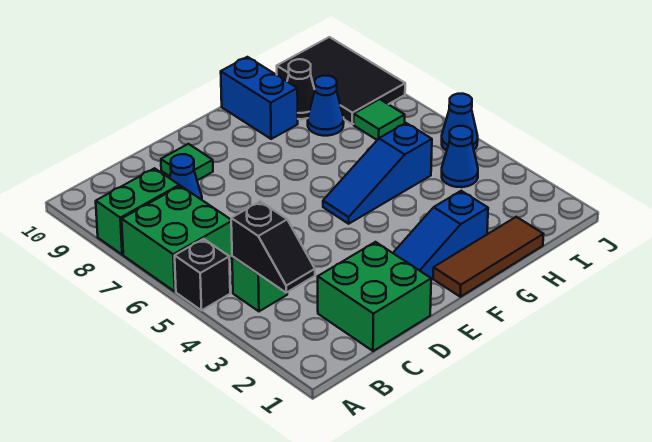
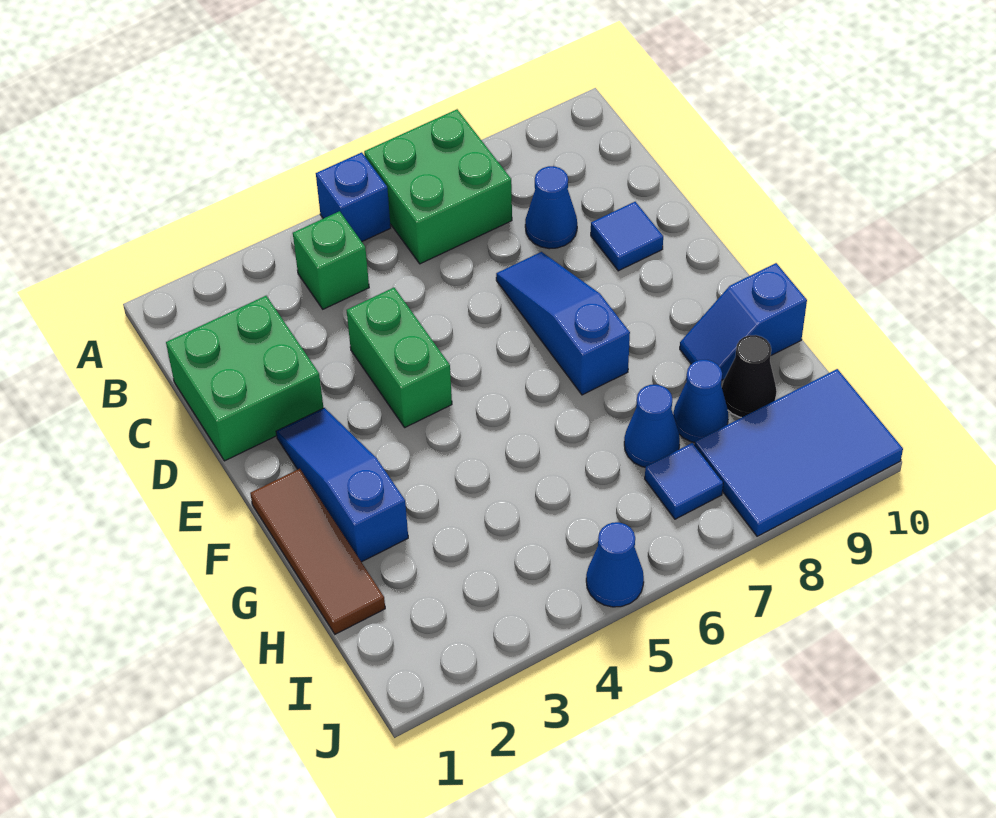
black brick A5 level 1 -> blue brick A5 level 1
green brick A8:B8 level 1 -> green brick D4:E4 level 1
black slope B3:B4 level 2 top 4 -> none
green tile D9 level 1 -> blue tile D9 level 1
blue slope F5:H5 level 1 top H -> blue slope D7:F7 level 1 top F
blue brick G9:G10 level 1 -> blue slope G9:G10 level 1 top 10
blue cone I4 level 1 -> blue cone H7 level 1
green tile I7 level 1 -> blue tile I7 level 1
black tile I8:J10 level 1 -> blue tile I8:J10 level 1

